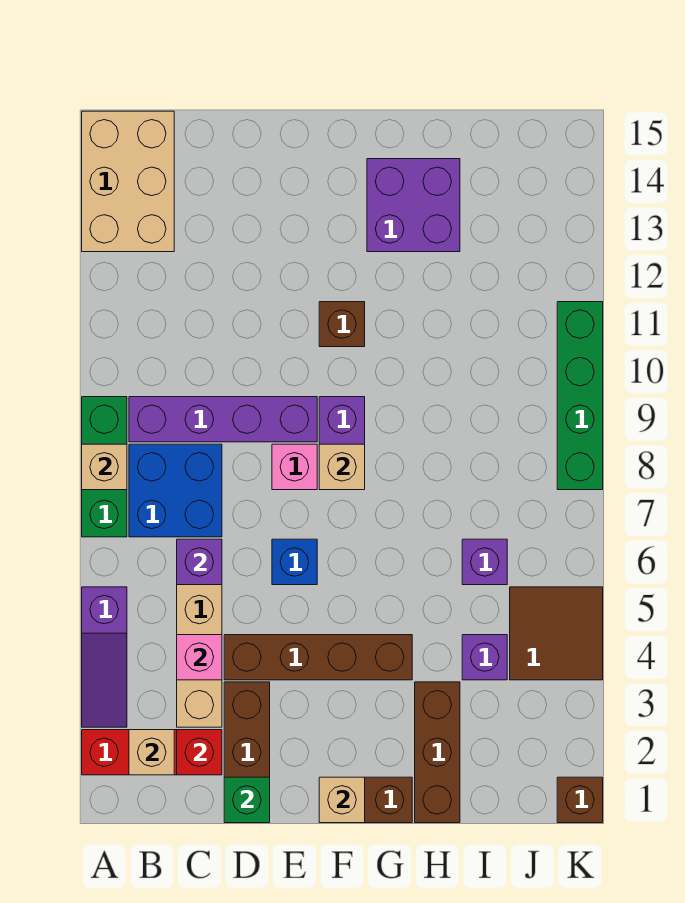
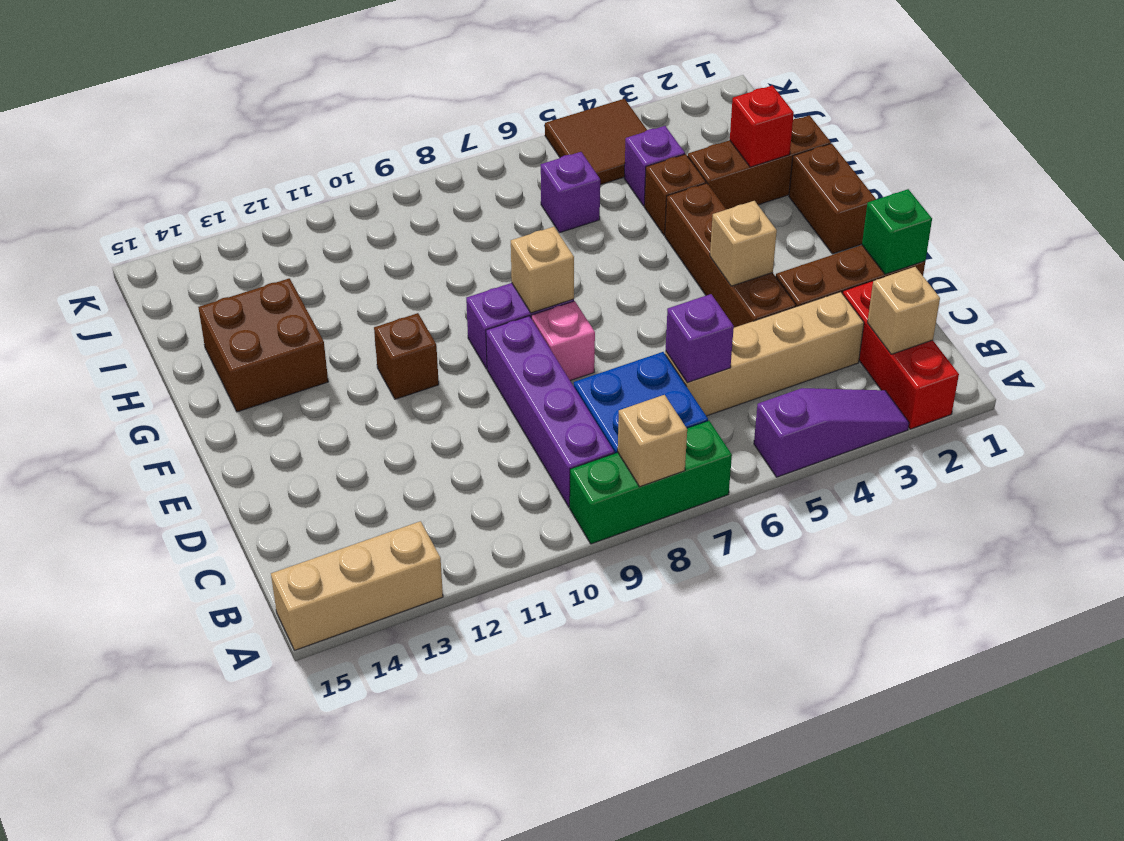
tan brick A13:B15 level 1 -> tan brick A13:A15 level 1
red brick C2 level 2 -> red brick H2 level 2
pink brick C4 level 2 -> none
blue brick E6 level 1 -> none
tan brick F1 level 2 -> tan brick E4 level 2
purple brick G13:H14 level 1 -> brown brick G13:H14 level 1
brown brick K1 level 1 -> brown brick H4 level 1
green brick K8:K11 level 1 -> none

